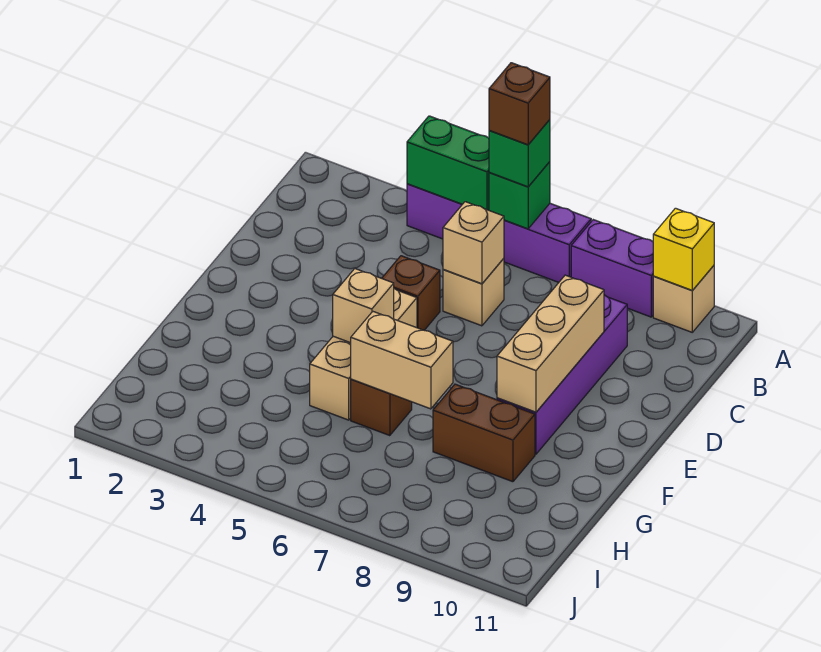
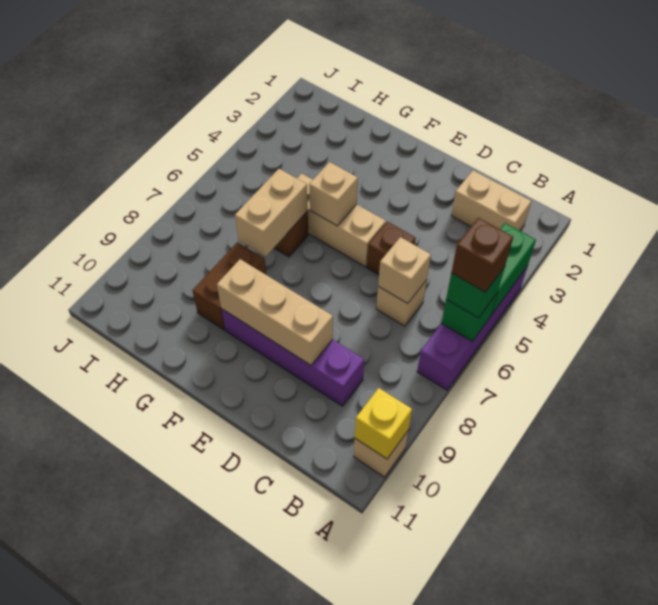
purple brick A8:A9 level 1 -> none
none -> tan brick B2:C2 level 1

